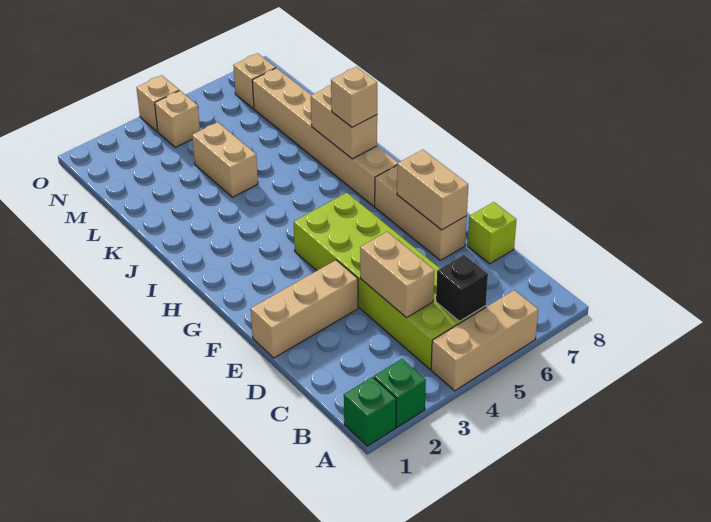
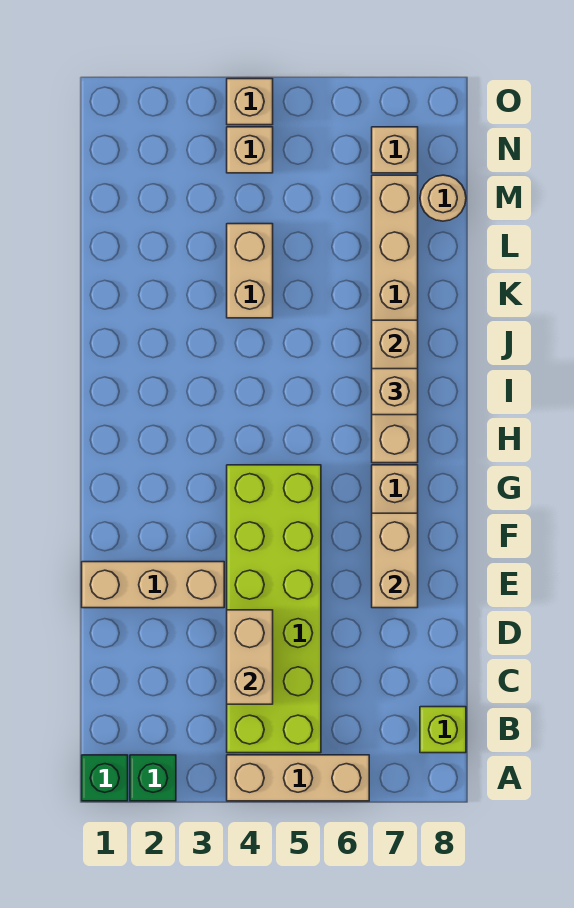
black brick B5 level 2 -> none
lime brick D8 level 1 -> lime brick B8 level 1
none -> tan round brick M8 level 1

